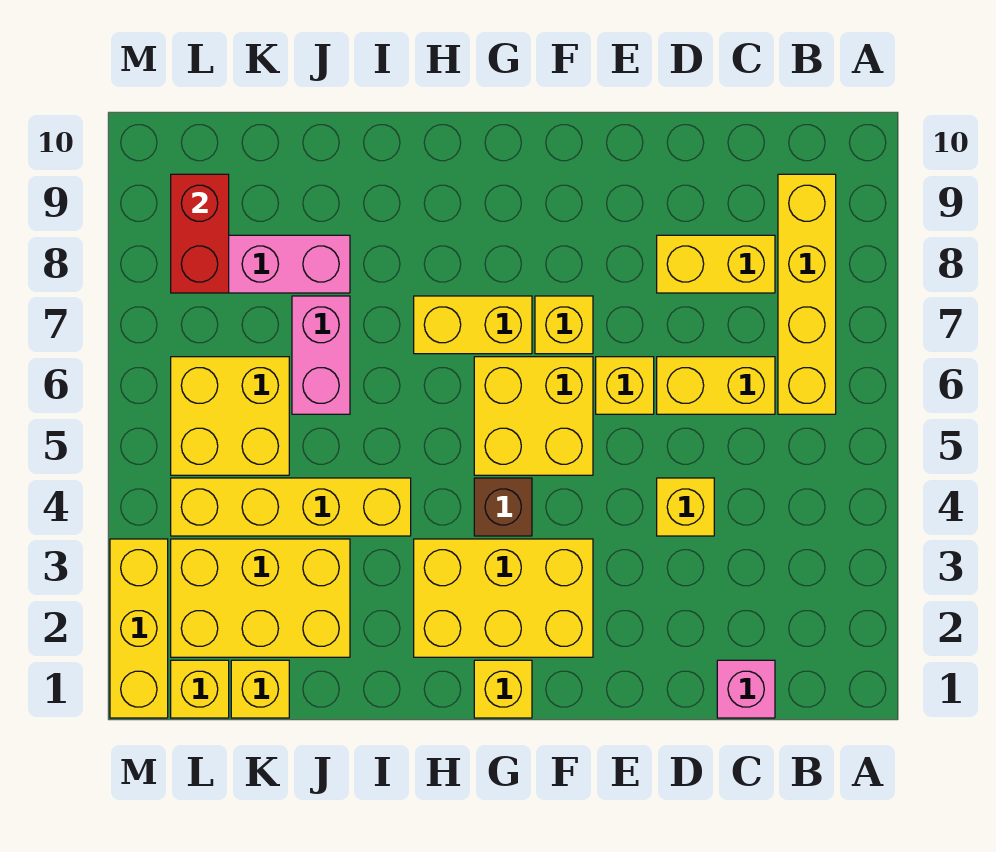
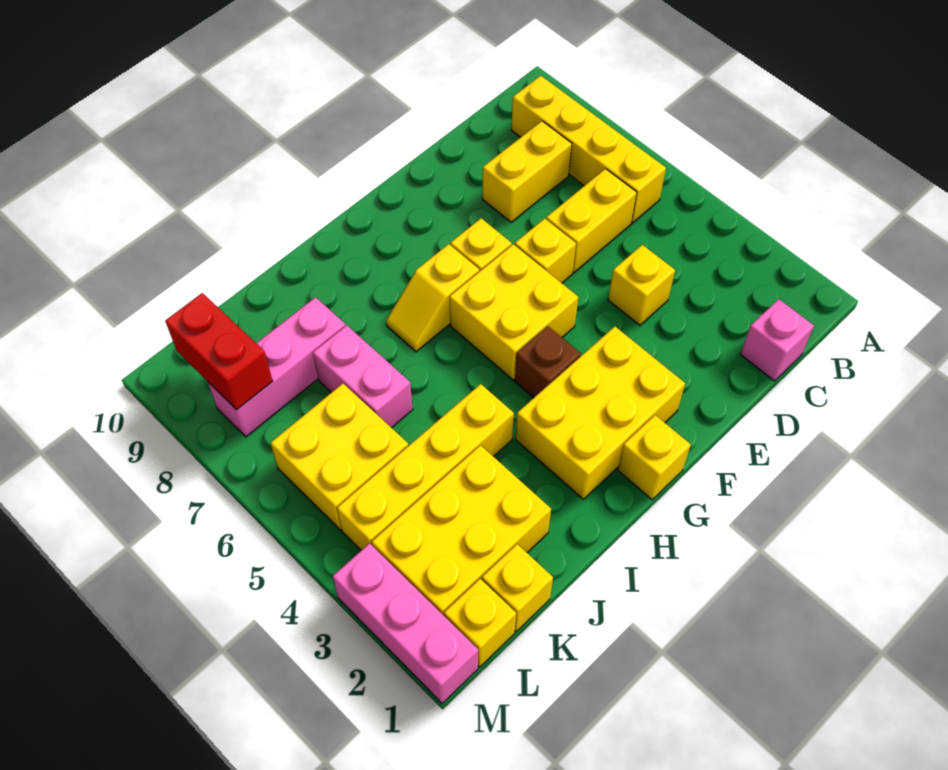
yellow brick G7:H7 level 1 -> yellow slope G7:H7 level 1 top G
yellow brick M1:M3 level 1 -> pink brick M1:M3 level 1

